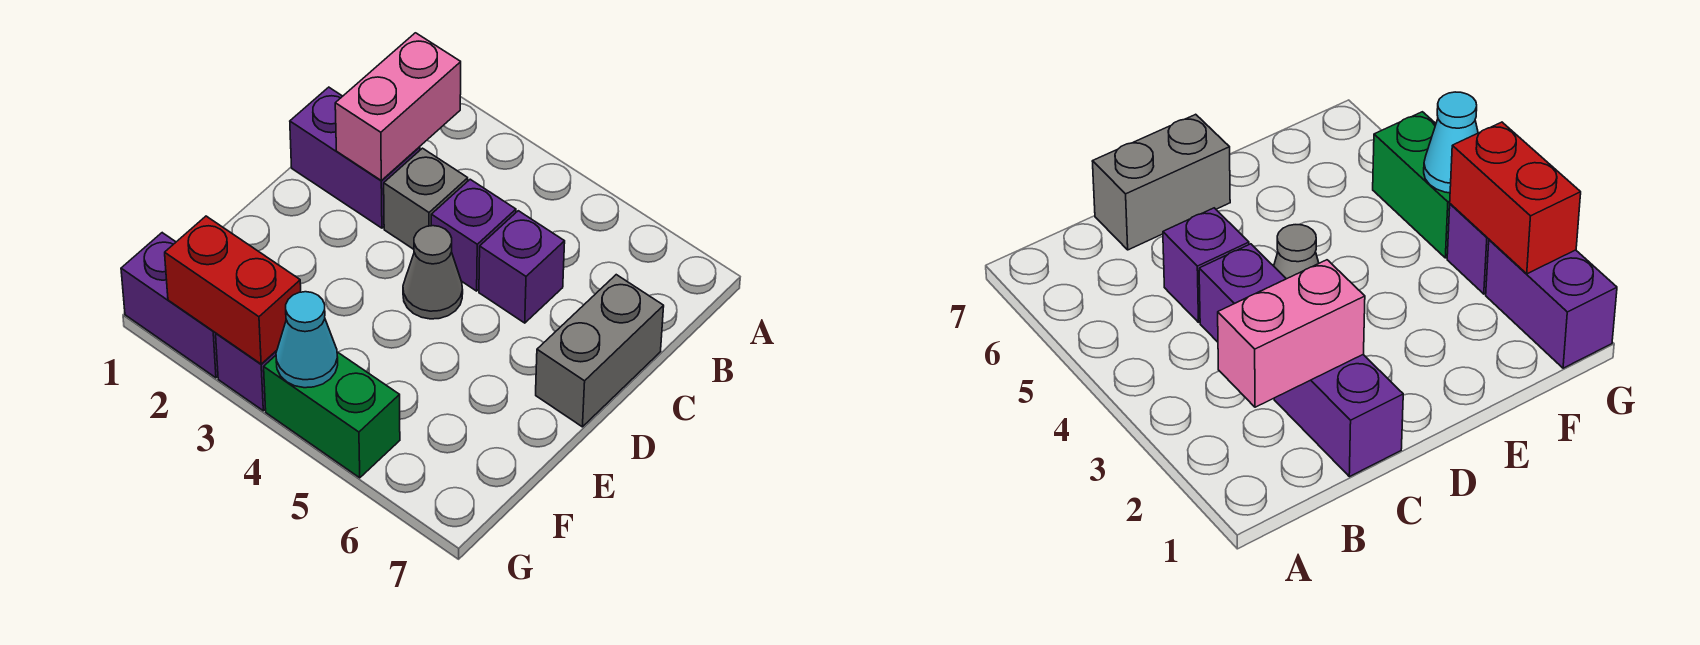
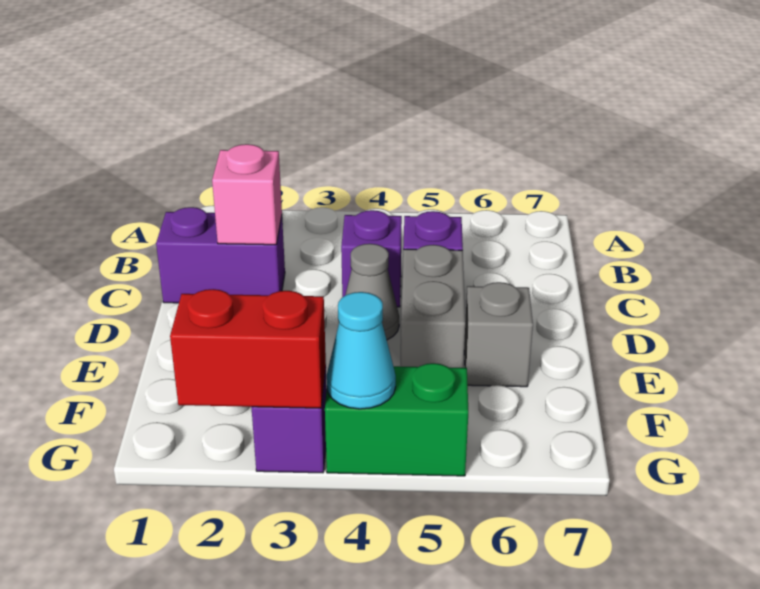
pink brick B2:C2 level 2 -> pink brick C2 level 2
grey brick C3 level 1 -> grey brick E6 level 1
grey brick C7:D7 level 1 -> grey brick D5:E5 level 1
purple brick G1:G2 level 1 -> none

